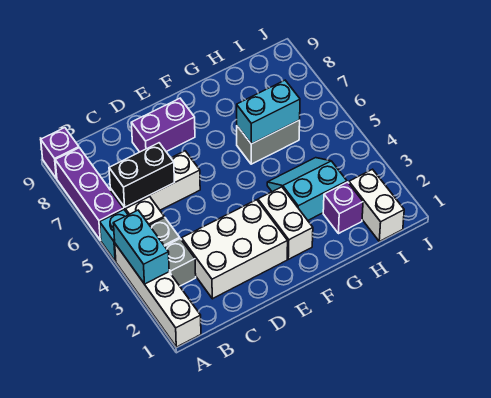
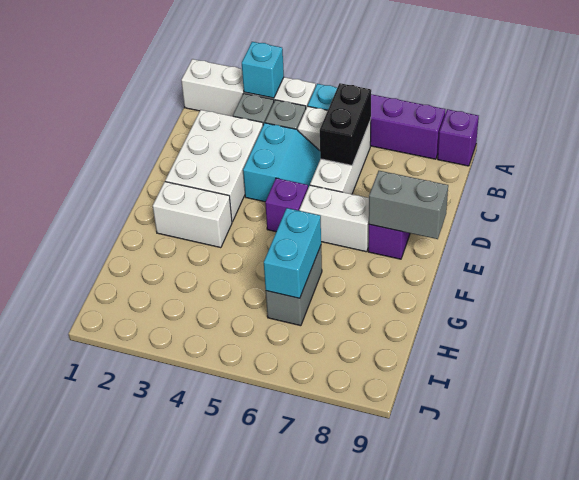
cyan brick A3:A4 level 2 -> cyan brick A3 level 2
none -> grey brick E8:E9 level 2
cyan slope G3:H4 level 1 top 3 -> cyan slope C4:D5 level 1 top 4
purple brick H2 level 1 -> purple brick E5 level 1
white brick I1:I2 level 1 -> white brick E6:E7 level 1

